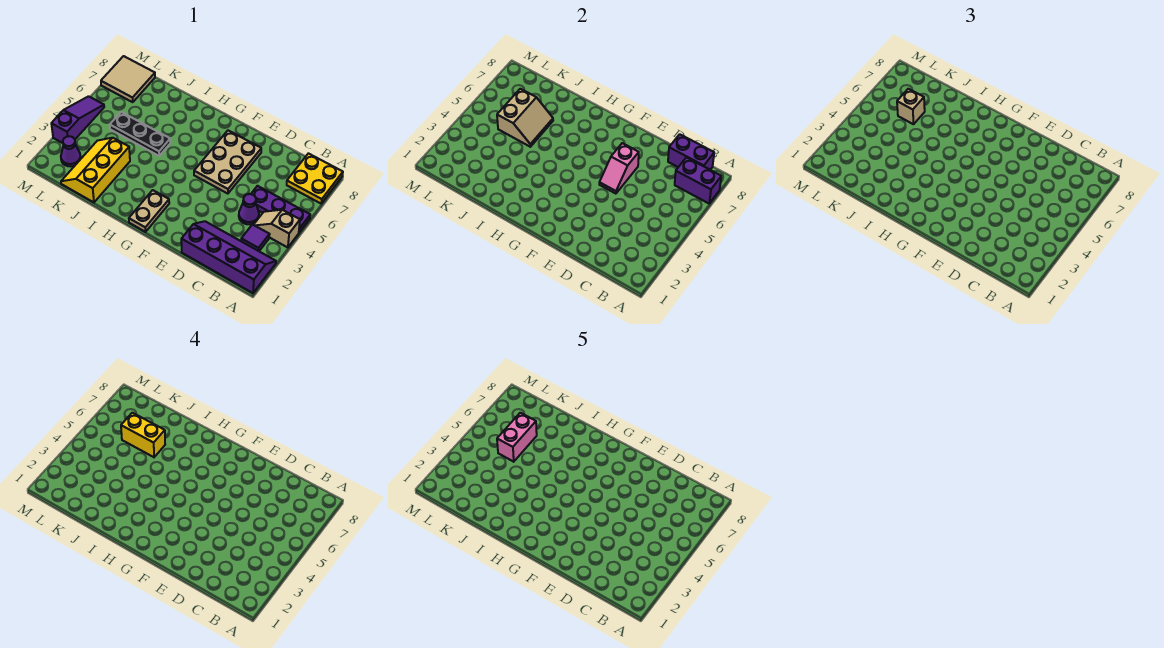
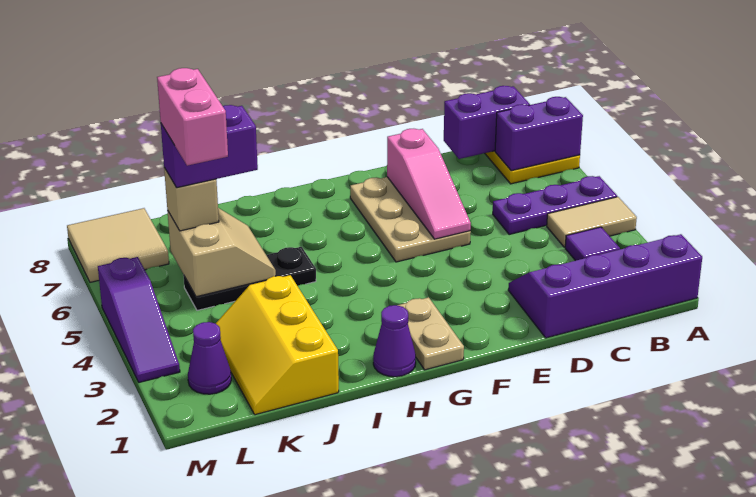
tan slope A4:B4 level 1 top A -> tan tile A4:B4 level 1
purple cone C4 level 1 -> purple cone H1 level 1
pink slope E5:E6 level 2 top 6 -> pink slope E5:E7 level 2 top 7
yellow brick J6:K6 level 4 -> purple brick J6:K6 level 4
purple slope M3:M5 level 1 top 3 -> purple slope M3:M5 level 1 top 5

